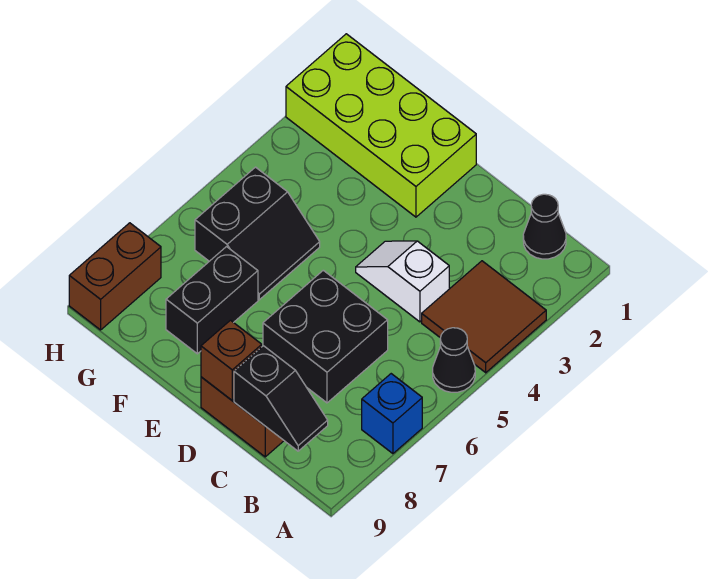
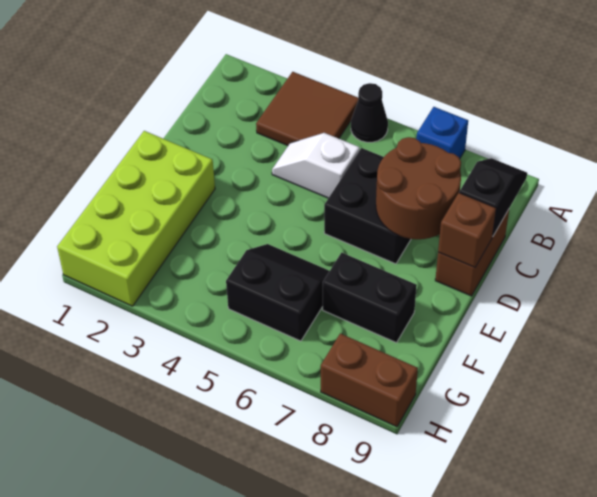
black cone B1 level 1 -> none
white slope C4:D4 level 1 top C -> white slope C4:C5 level 1 top 5
none -> brown round brick C7:D8 level 2

